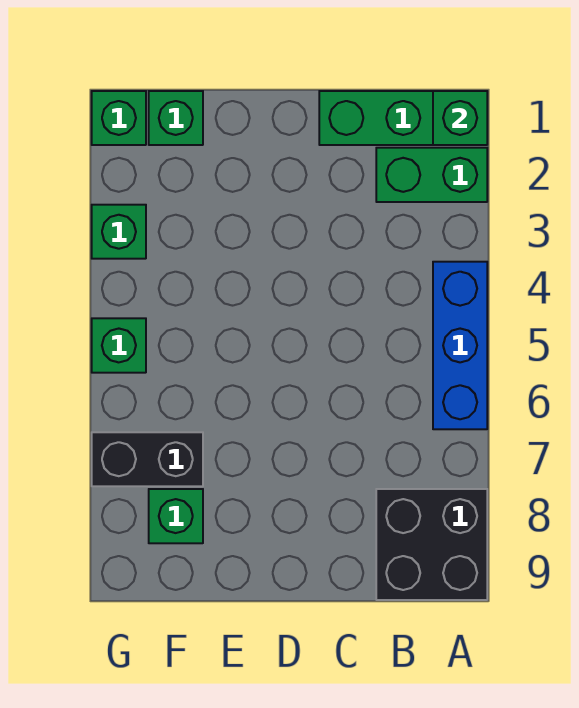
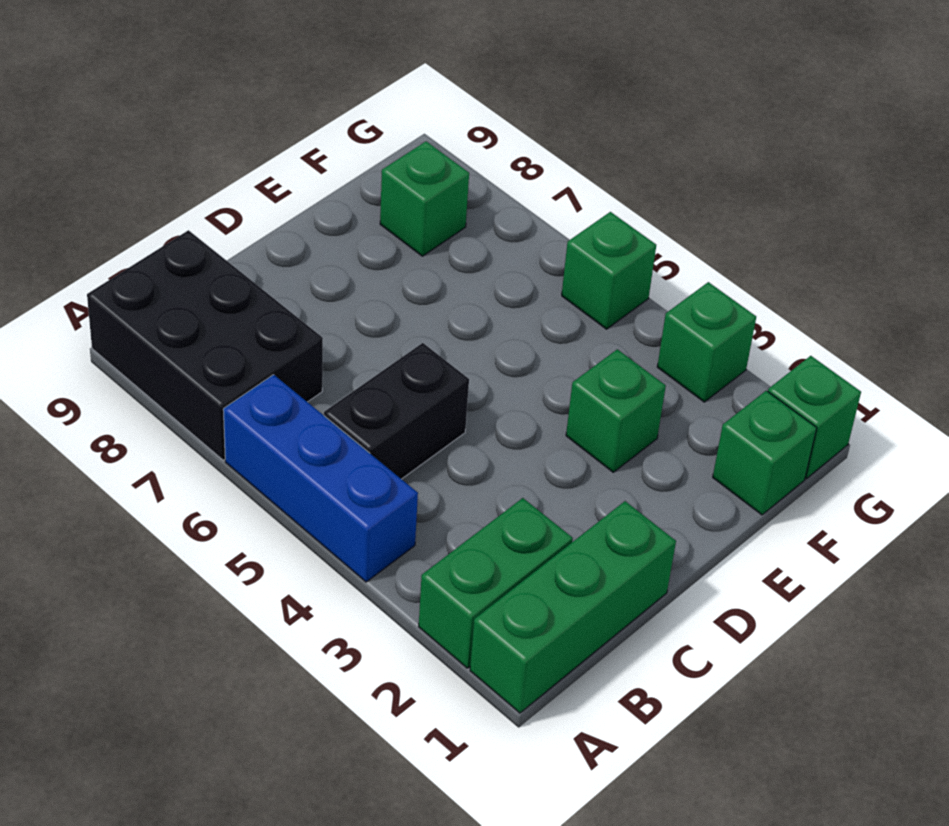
green brick A1 level 2 -> green brick E3 level 1
black brick A8:B9 level 1 -> black brick A7:B9 level 1
black brick F7:G7 level 1 -> black brick B5:C5 level 1

